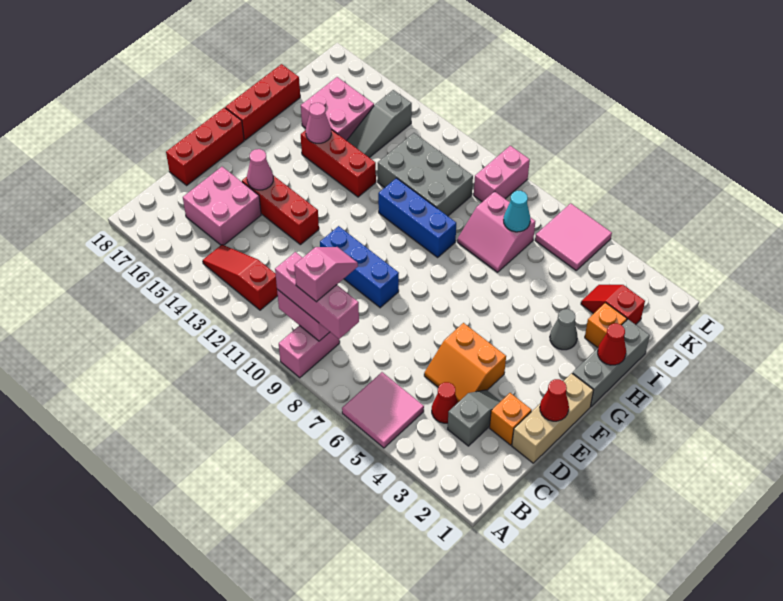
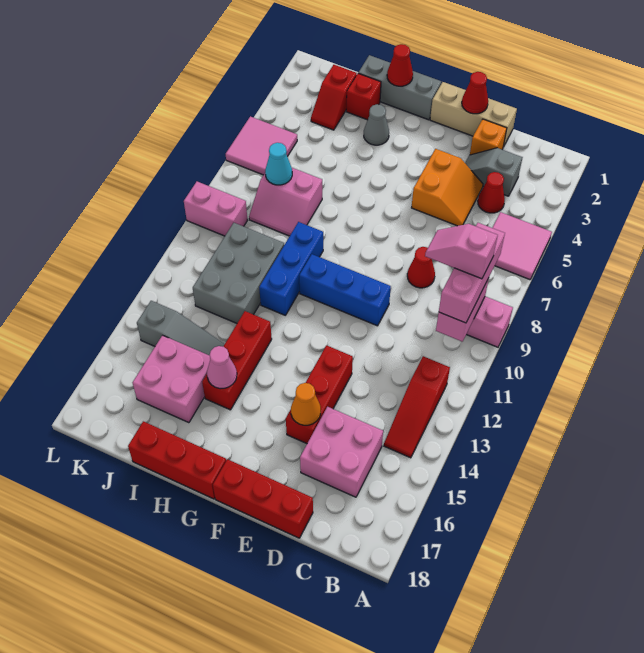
none -> red cone D8 level 1
blue brick E9:E11 level 1 -> blue brick E10:G10 level 1
pink cone E15 level 2 -> orange cone E15 level 2
orange brick I2 level 1 -> red brick I2 level 1
pink slope I7:J8 level 1 top J -> pink slope I7:J8 level 1 top 7

